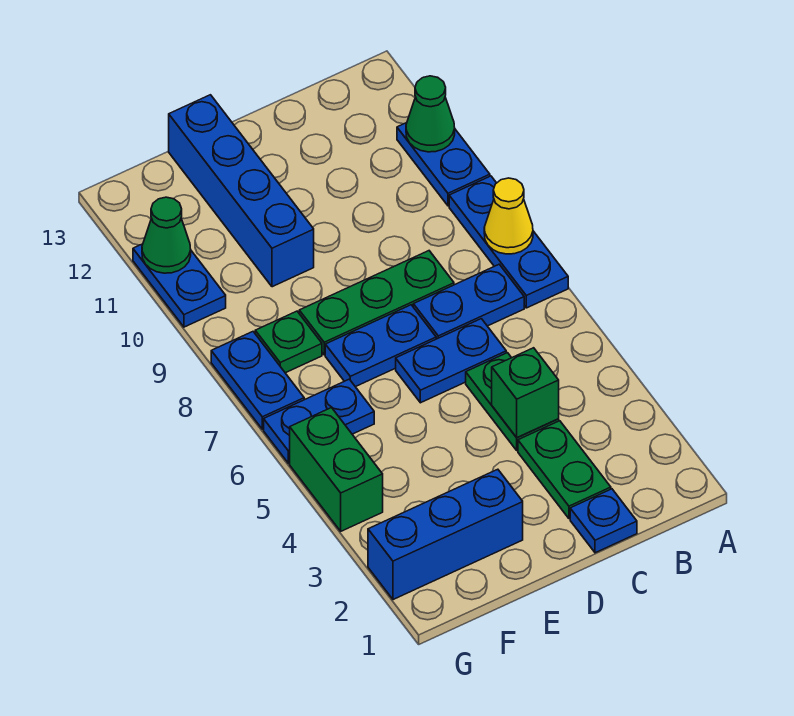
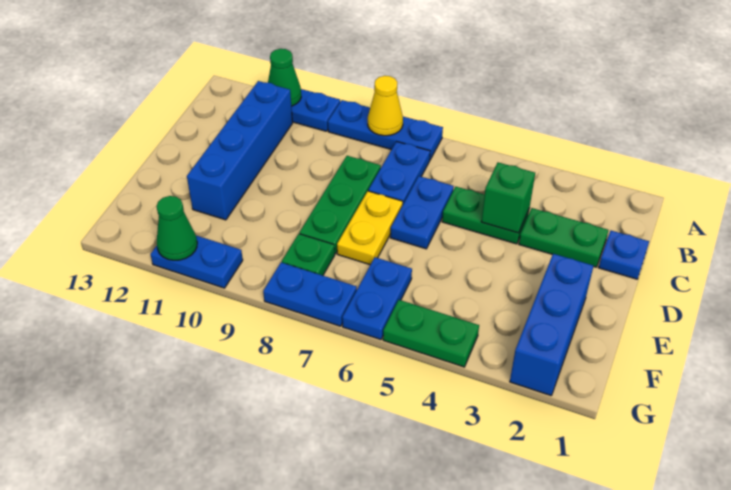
blue plate D7:E7 level 1 -> yellow plate D7:E7 level 1
blue brick E10:E13 level 1 -> blue brick B11:E11 level 1
green brick G4:G5 level 1 -> green plate G4:G5 level 1

